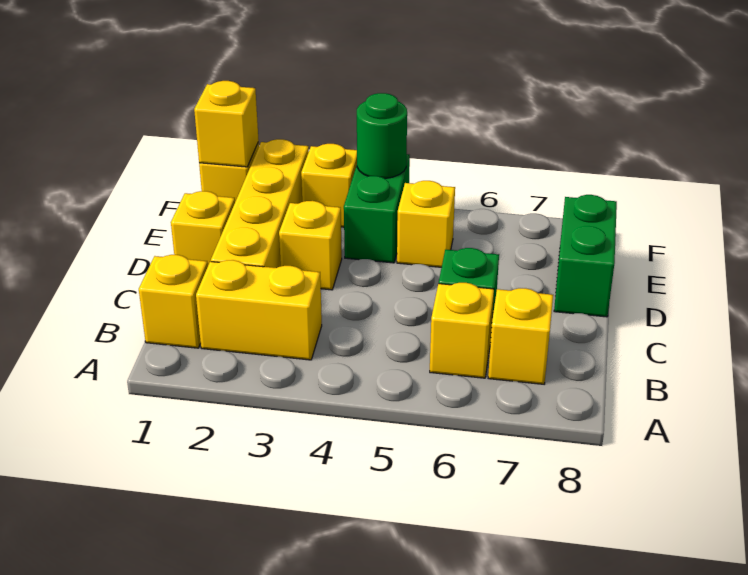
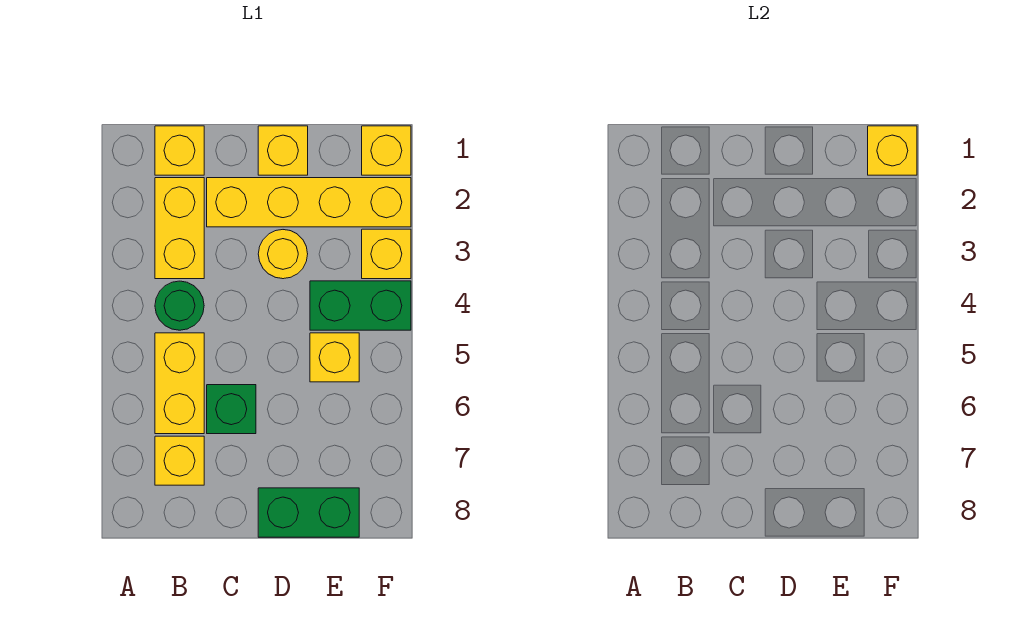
yellow brick B6 level 1 -> yellow brick B5:B6 level 1
yellow brick D3 level 1 -> yellow round brick D3 level 1
green round brick F4 level 2 -> green round brick B4 level 1

